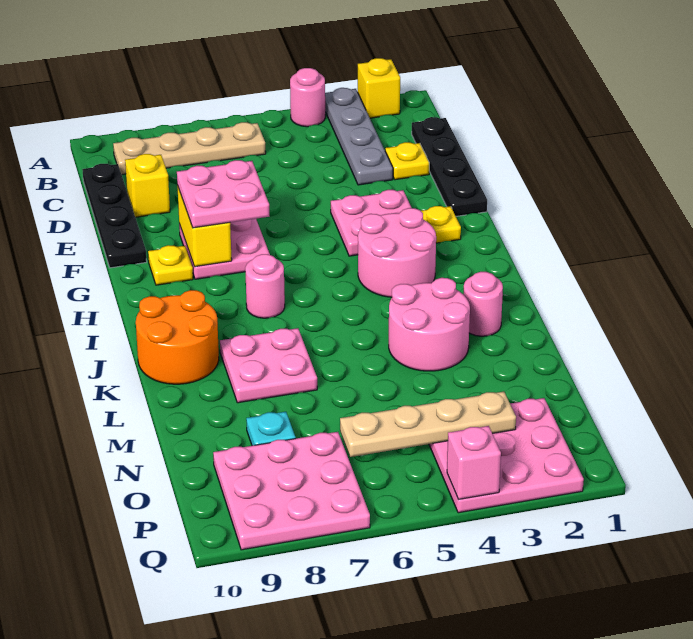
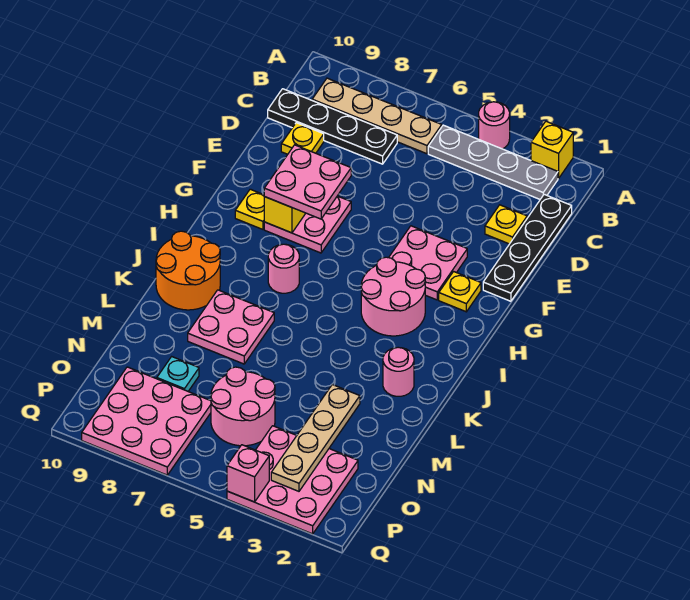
grey plate A3:D3 level 1 -> grey plate B2:B5 level 1
black plate C10:F10 level 1 -> black plate C7:C10 level 1
yellow brick D9 level 1 -> yellow plate D9 level 1
pink round brick K3:L4 level 1 -> pink round brick N5:O6 level 1
tan plate O3:O6 level 2 -> tan plate M3:P3 level 2

